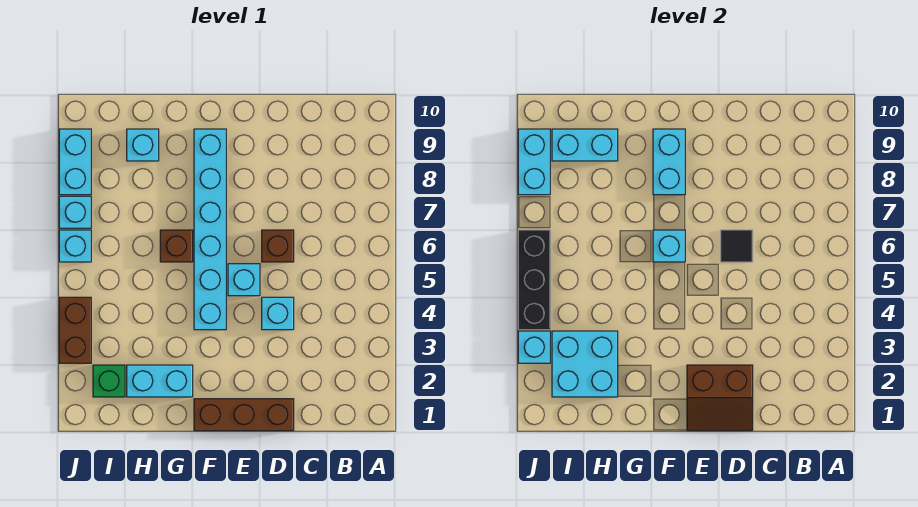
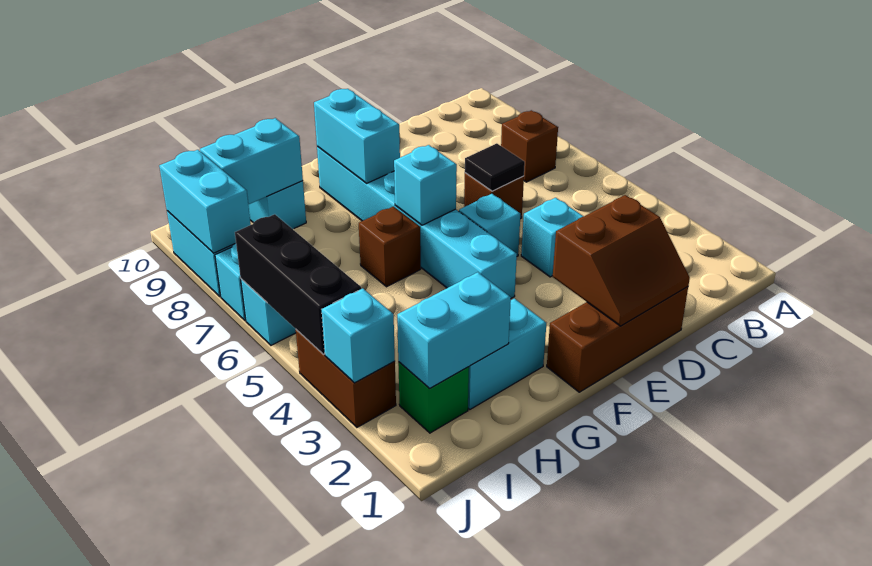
none -> brown brick B7 level 1
cyan brick H2:I3 level 2 -> cyan brick H2:I2 level 2

